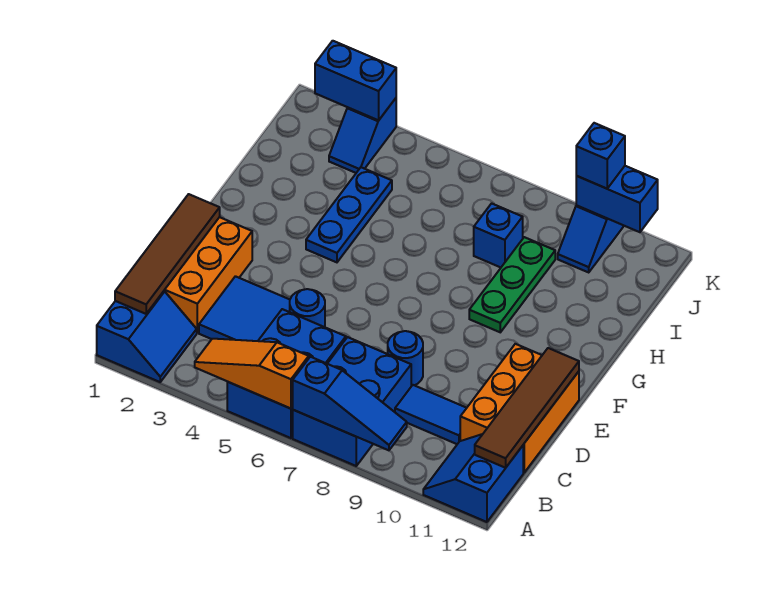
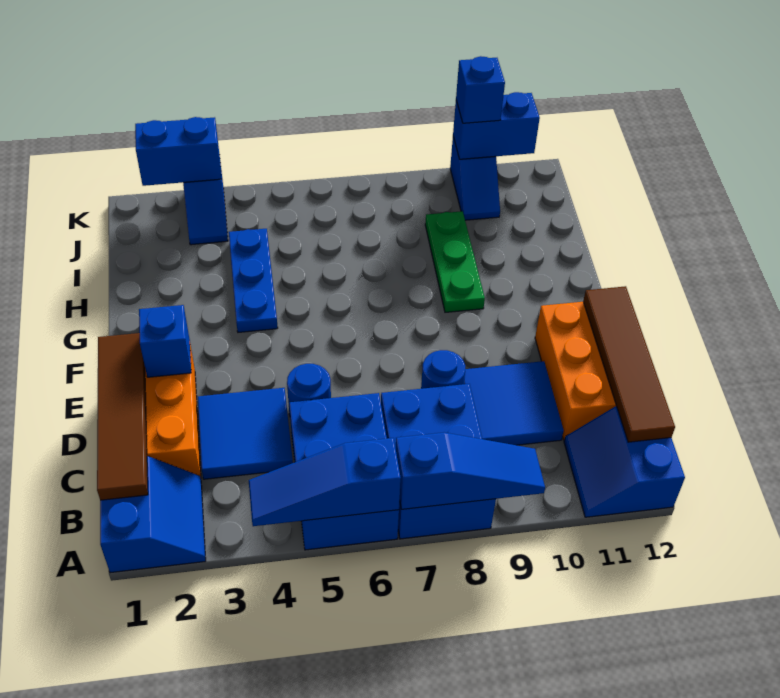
orange slope A4:A6 level 2 top 6 -> blue slope A4:A6 level 2 top 6
blue tile C9:C10 level 1 -> blue tile C9:D10 level 1
blue brick I8 level 1 -> blue brick E2 level 2

